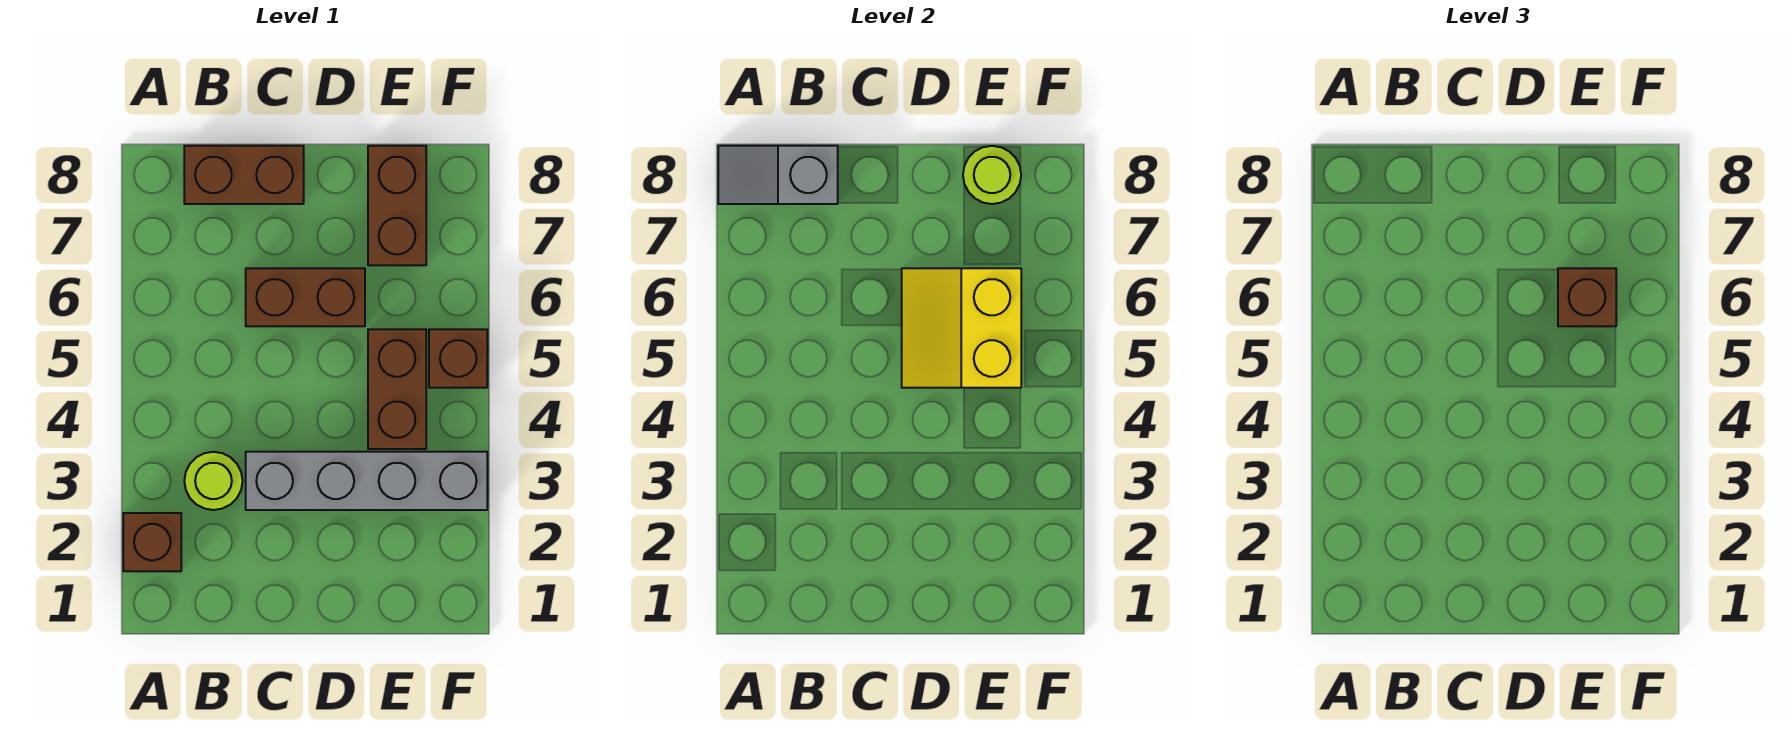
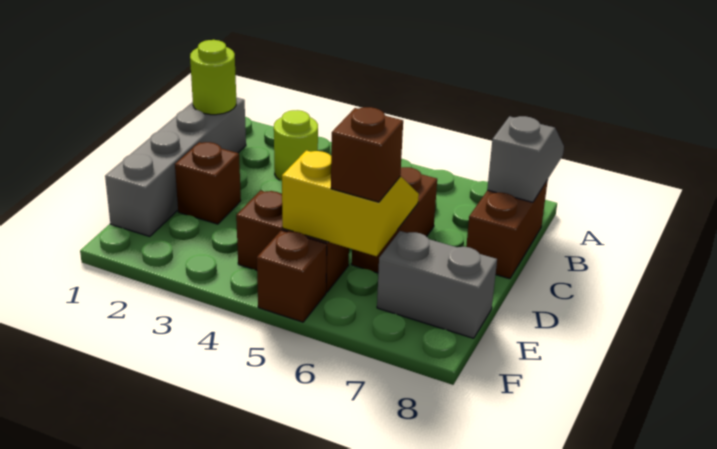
brown brick A2 level 1 -> brown brick D2 level 1
grey brick C3:F3 level 1 -> grey brick B1:E1 level 1
brown brick E7:E8 level 1 -> grey brick E7:E8 level 1
lime round brick E8 level 2 -> lime round brick B1 level 2

